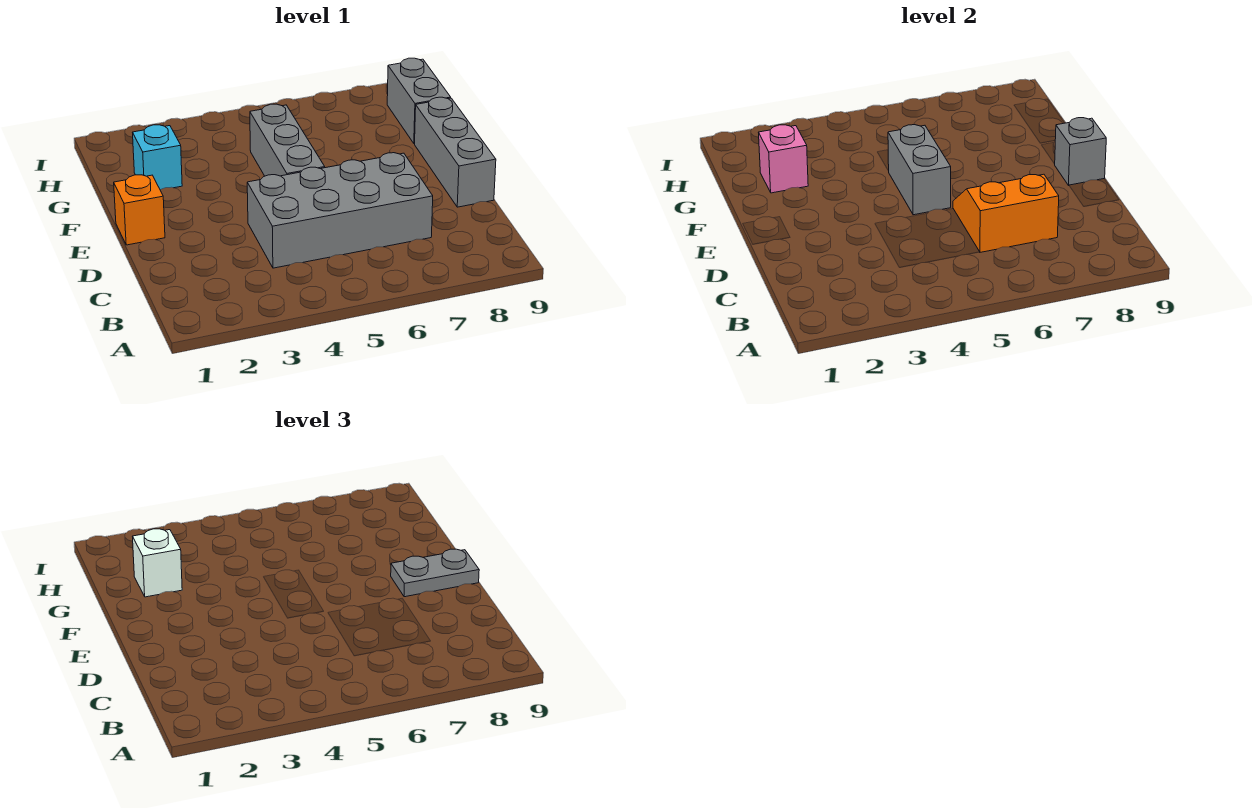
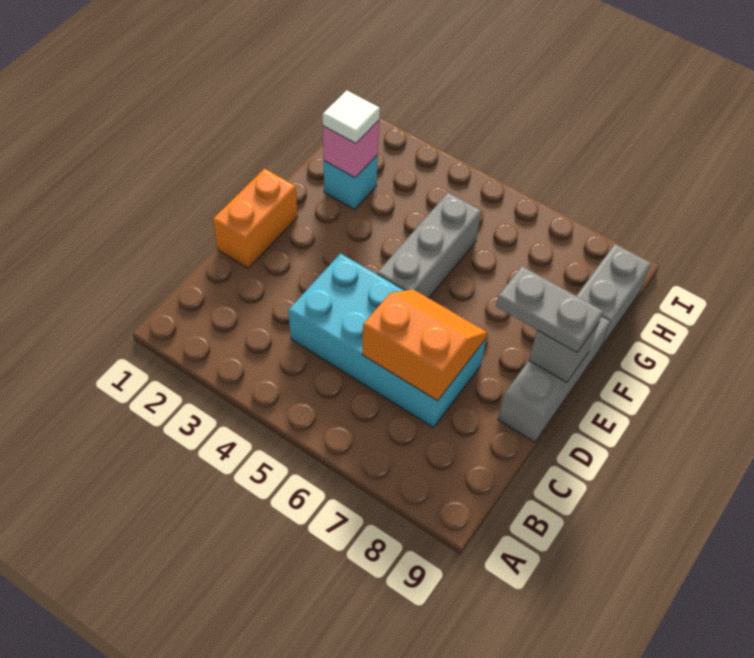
grey brick C4:D7 level 1 -> cyan brick C4:D7 level 1
orange brick E1 level 1 -> orange brick D1:E1 level 1
grey brick E5:F5 level 2 -> none
white brick G2 level 3 -> white tile G2 level 3

